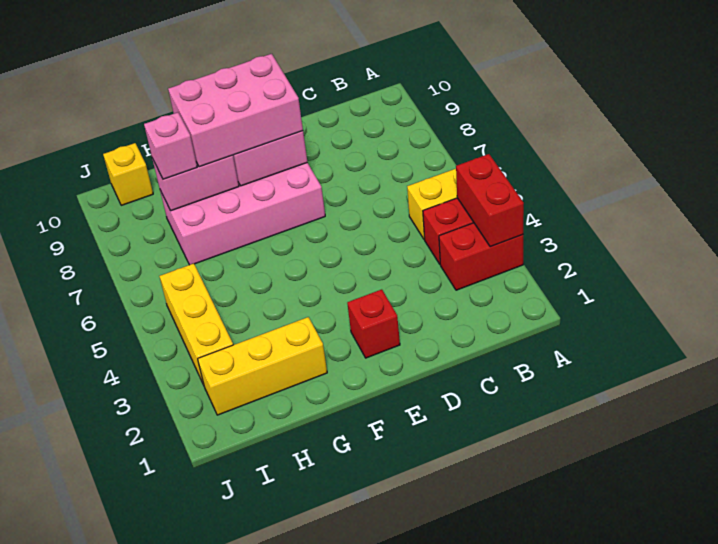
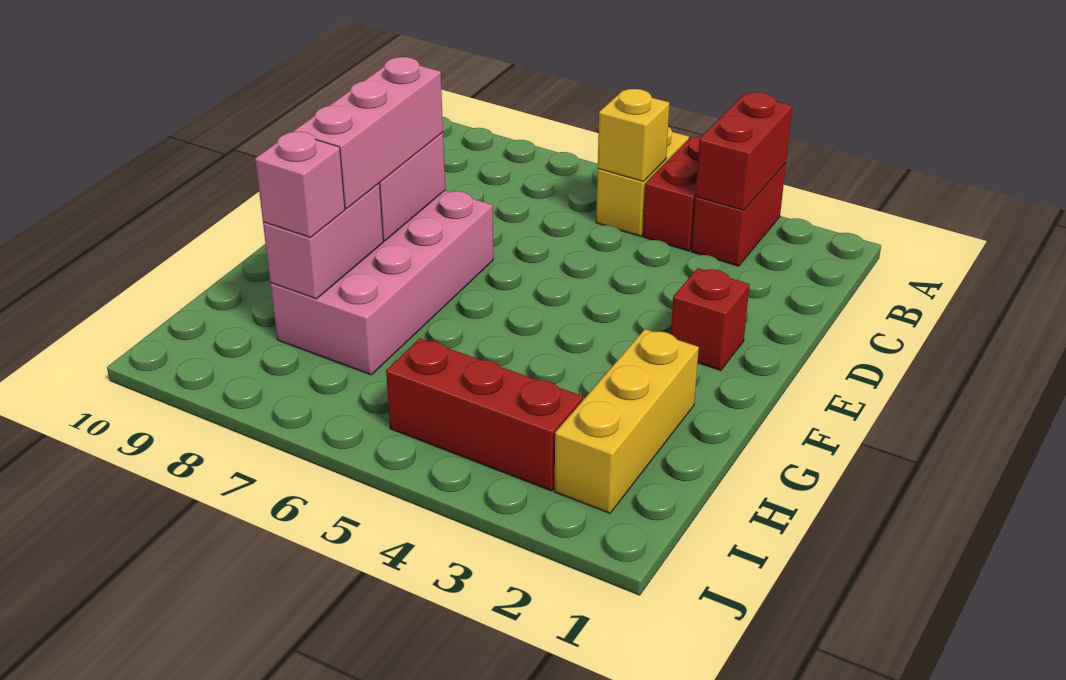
red brick A3:A4 level 2 -> red brick A3:B3 level 2
pink brick E8:G9 level 3 -> pink brick E8:G8 level 3
yellow brick I3:I5 level 1 -> red brick I3:I5 level 1
yellow brick I10 level 1 -> yellow brick B5 level 2

